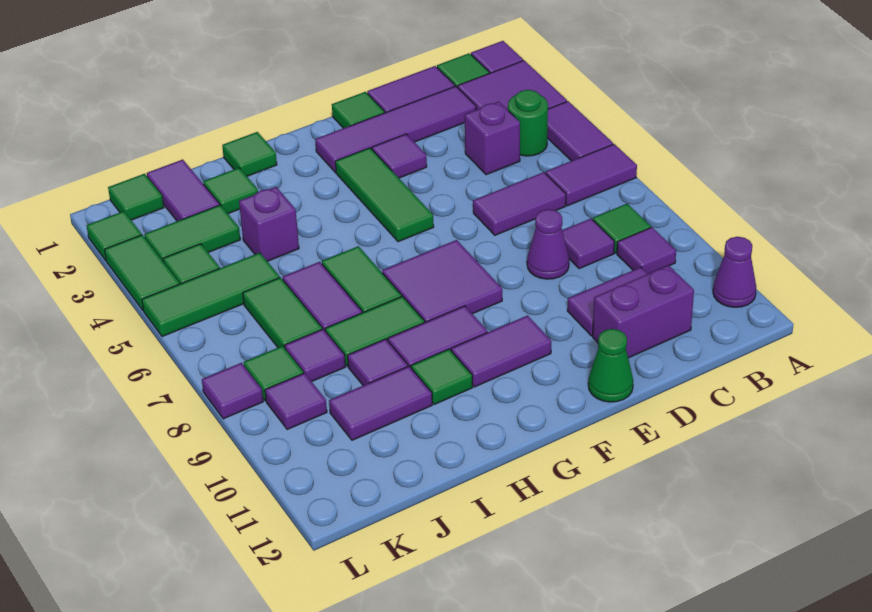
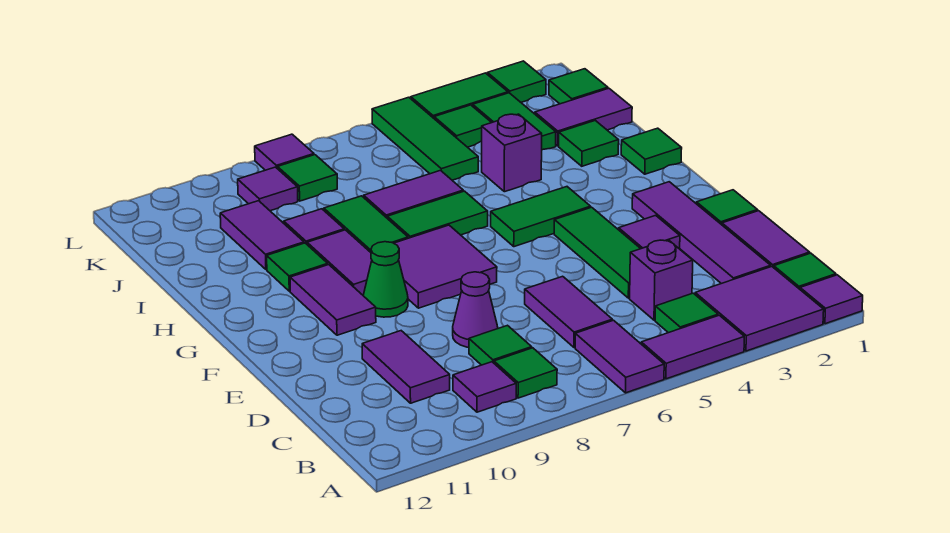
purple cone A11 level 1 -> none
green round brick B4 level 1 -> green tile B4 level 1
purple tile C8 level 1 -> green tile C8 level 1
purple brick C11:D11 level 1 -> none
green cone E12 level 1 -> green cone F9 level 1
green tile F3:F5 level 1 -> green tile D4:F4 level 1
green tile J6:J7 level 1 -> green tile G4:G5 level 1
purple tile J8 level 1 -> none

